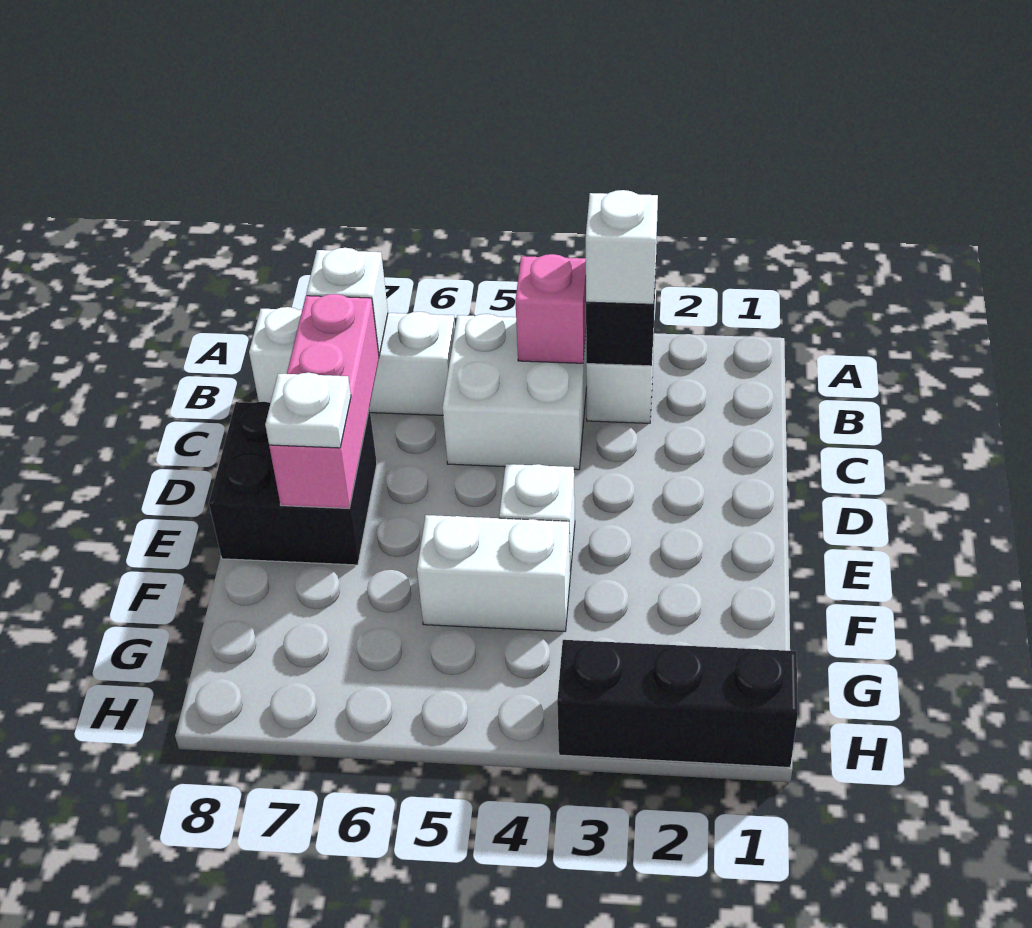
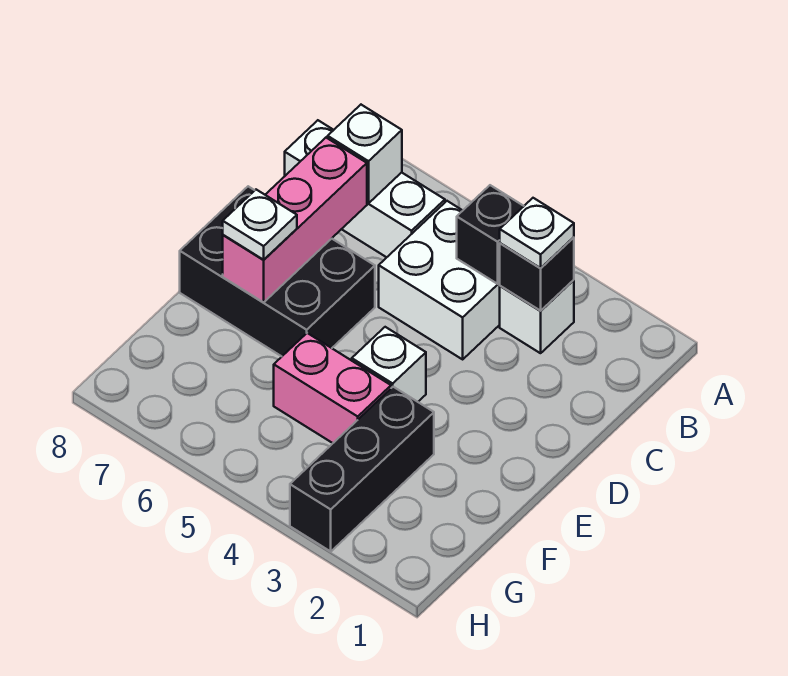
white brick B3 level 3 -> white plate B3 level 3
pink brick B4 level 2 -> black brick B4 level 2
black brick D7:E8 level 1 -> black brick D6:E8 level 1
white brick F4:F5 level 1 -> pink brick F4:F5 level 1
black brick H1:H3 level 1 -> black brick F3:H3 level 1

